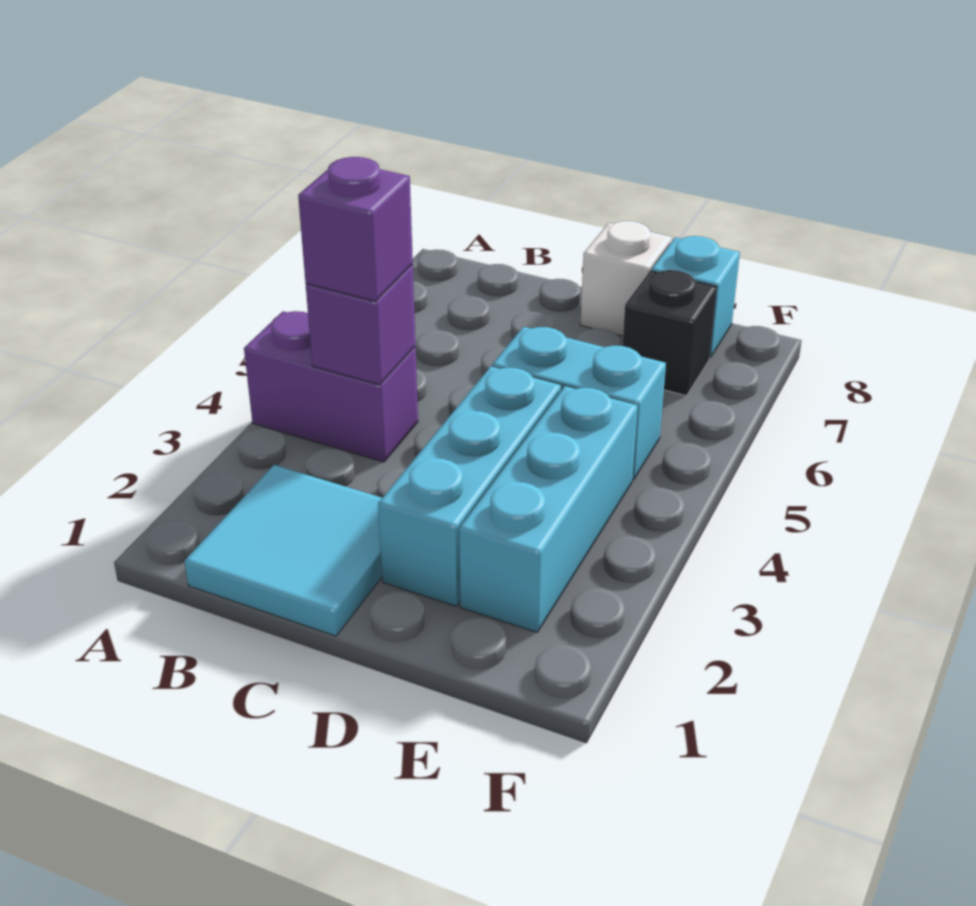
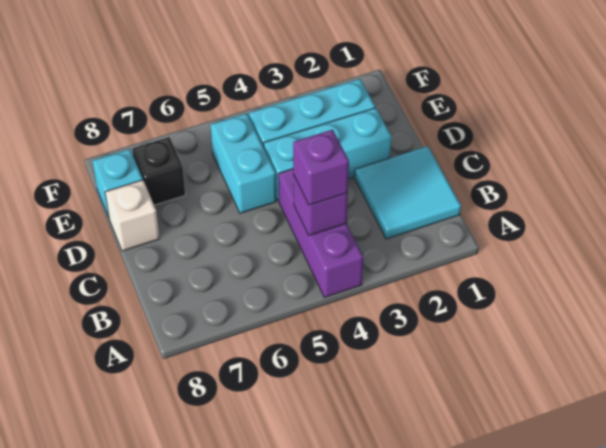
purple brick A4:B4 level 1 -> purple brick A4:C4 level 1

